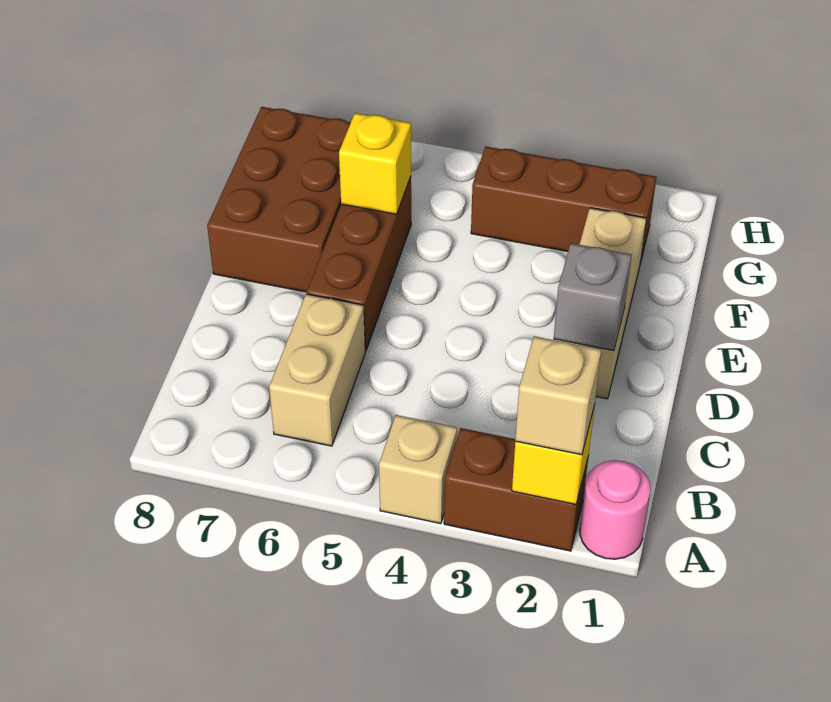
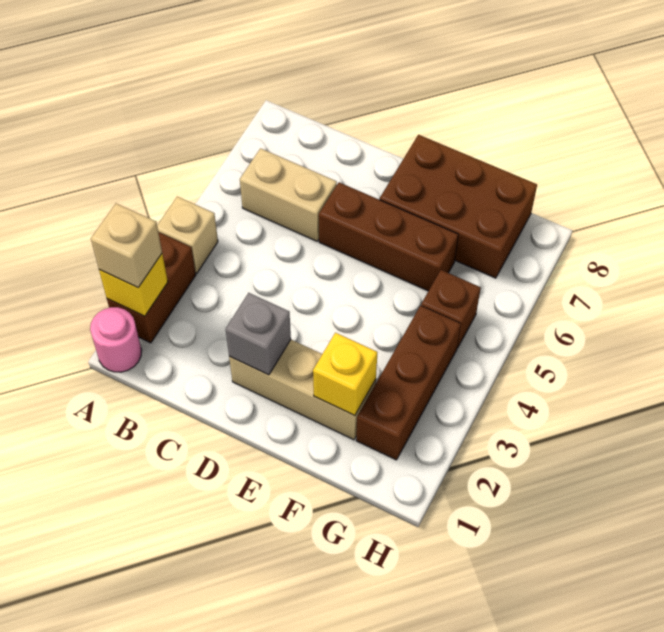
yellow brick F6 level 2 -> yellow brick F2 level 2
none -> brown brick G5 level 1

